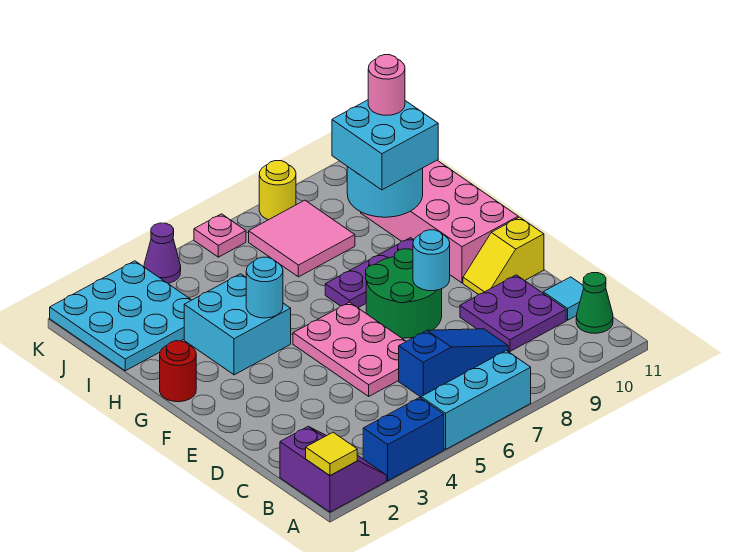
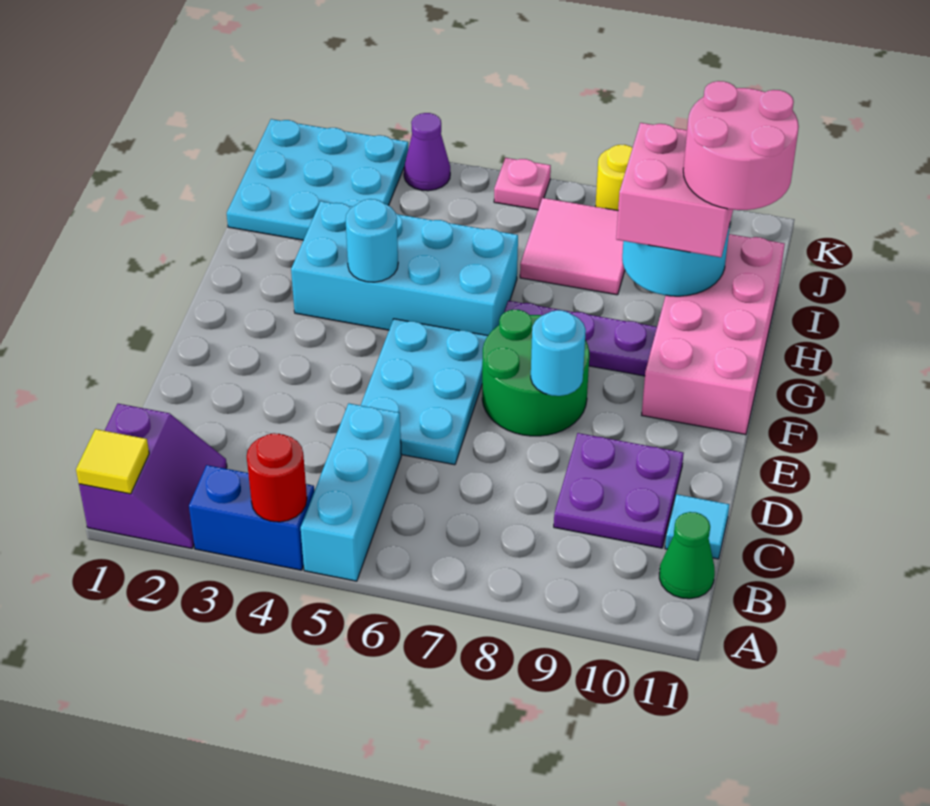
cyan brick A5:A7 level 1 -> cyan brick A5:C5 level 1
blue slope C6:C8 level 1 top 6 -> none
pink plate D5:F6 level 1 -> cyan plate D5:F6 level 1
yellow slope E10:E11 level 1 top 11 -> none
red round brick G1 level 1 -> red round brick A4 level 2
cyan brick G3:H4 level 1 -> cyan brick G3:H6 level 1
cyan brick H9:I10 level 3 -> pink brick H9:I10 level 3
pink round brick I10 level 4 -> pink round brick H10:I11 level 4

